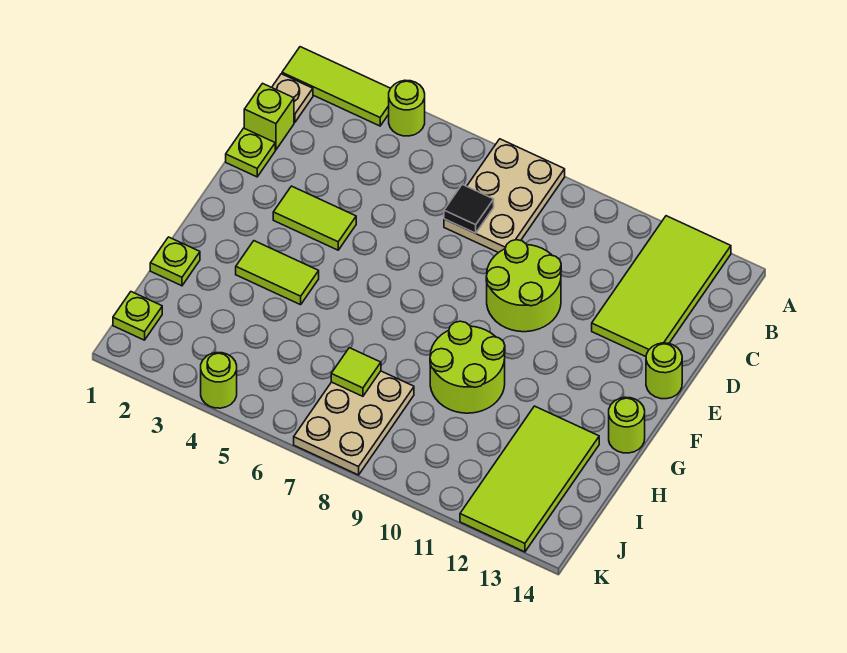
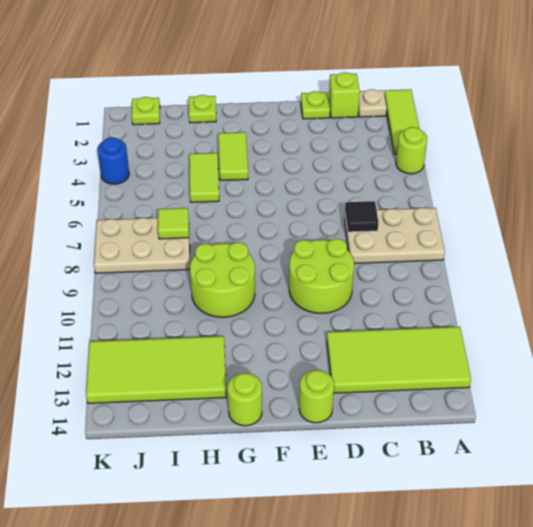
lime tile E3:E4 level 1 -> lime tile H4:H5 level 1
lime round brick K4 level 1 -> blue round brick K4 level 1

